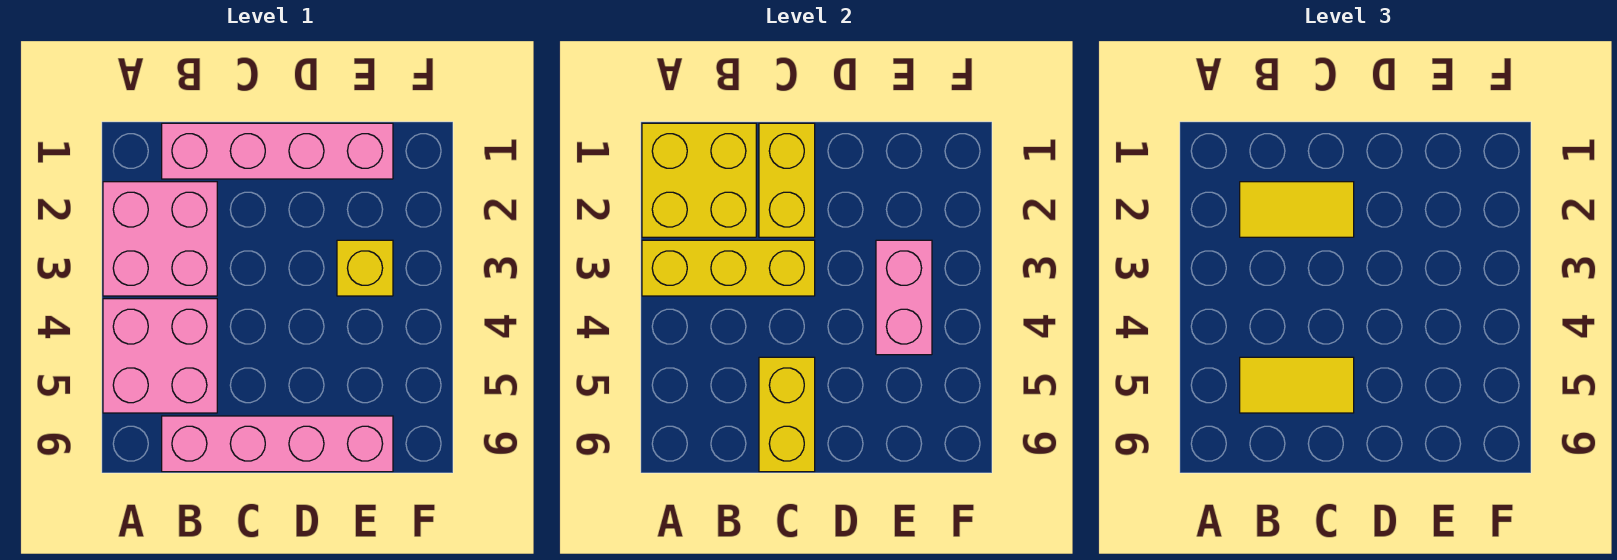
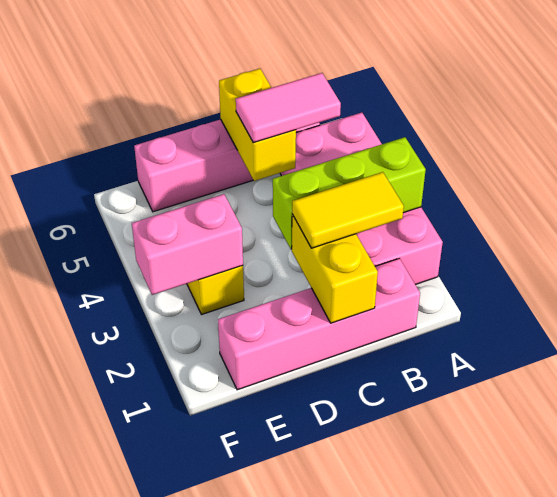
yellow brick A1:B2 level 2 -> none
yellow brick A3:C3 level 2 -> lime brick A3:C3 level 2
yellow tile B5:C5 level 3 -> pink tile B5:C5 level 3
pink brick E3:E4 level 2 -> pink brick E3:F3 level 2

